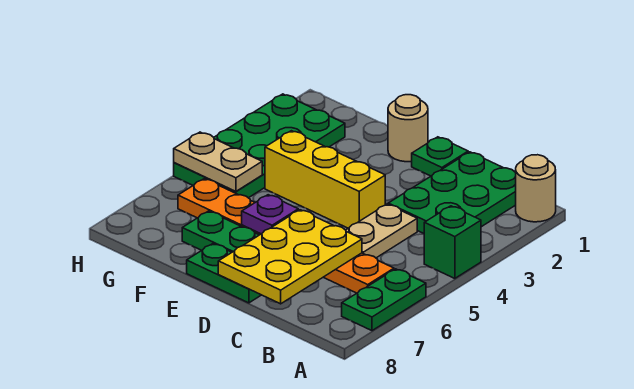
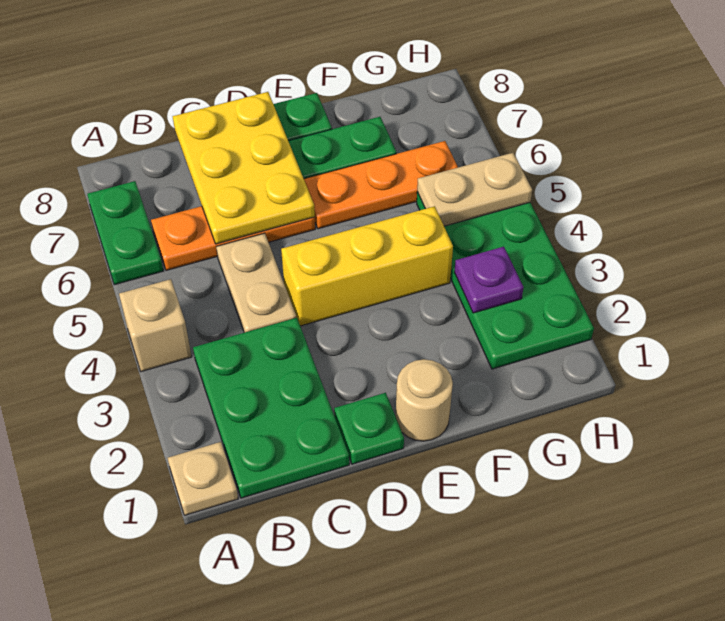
tan round brick A1 level 1 -> tan plate A1 level 1
green brick A4 level 1 -> tan brick A4 level 1
purple plate E6 level 2 -> purple plate G3 level 2

